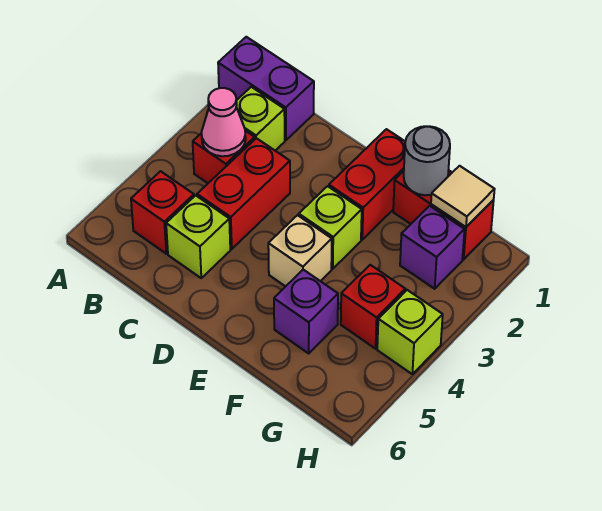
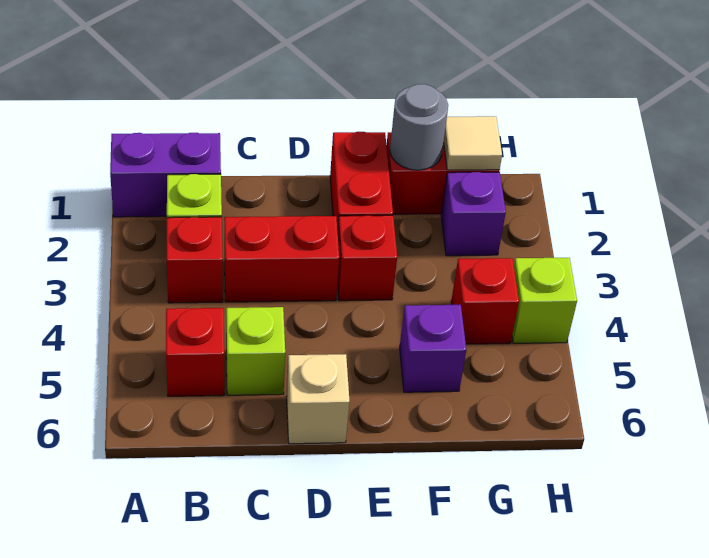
pink cone B3 level 2 -> none
red brick C3:C4 level 1 -> red brick C3:D3 level 1
lime brick E3 level 1 -> red brick E3 level 1
tan brick E4 level 1 -> tan brick D6 level 1

